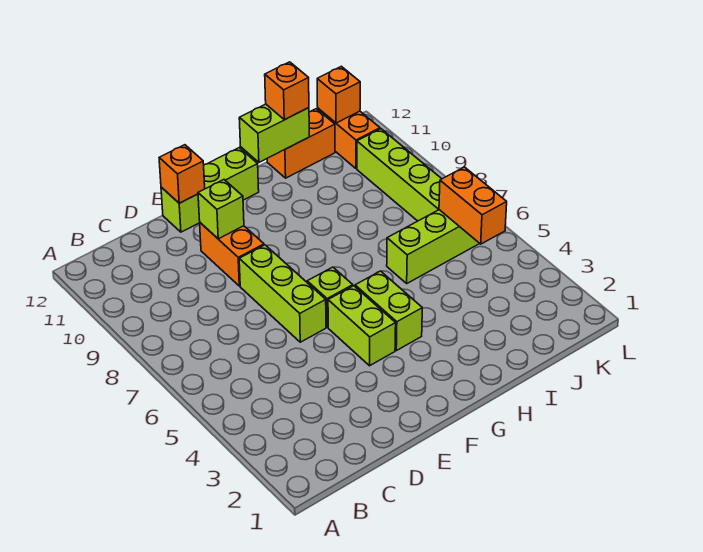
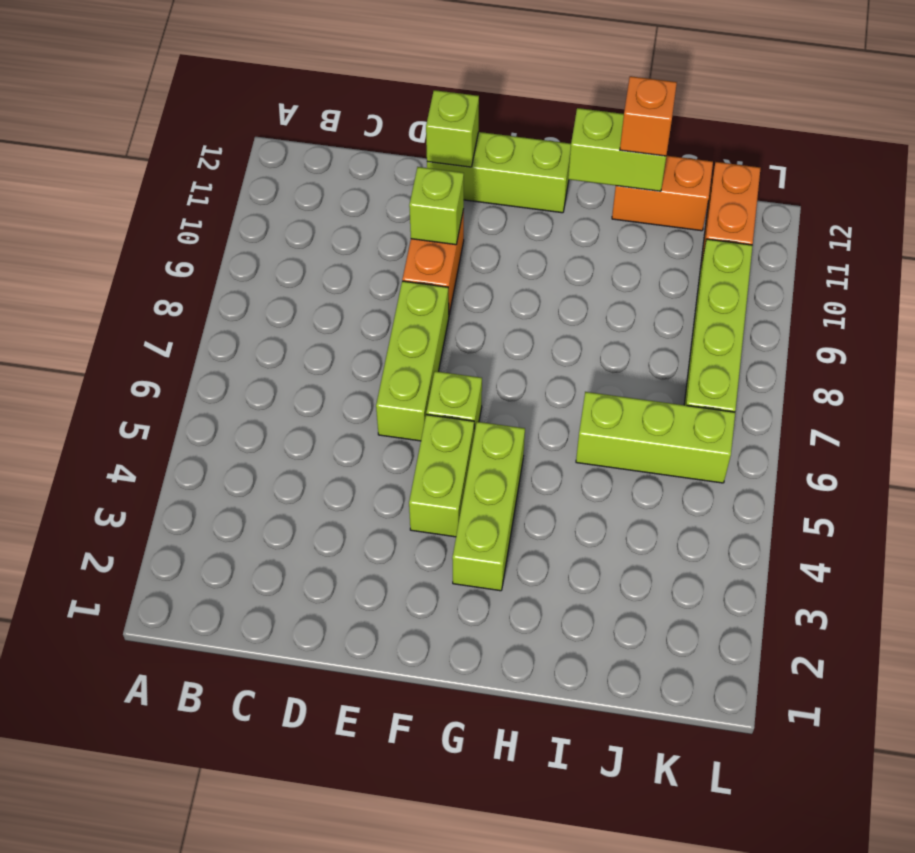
orange brick E12 level 2 -> lime brick E12 level 2
lime brick G4:G5 level 1 -> lime brick G3:G5 level 1
orange brick K5:K6 level 2 -> none
orange brick K12 level 2 -> none

